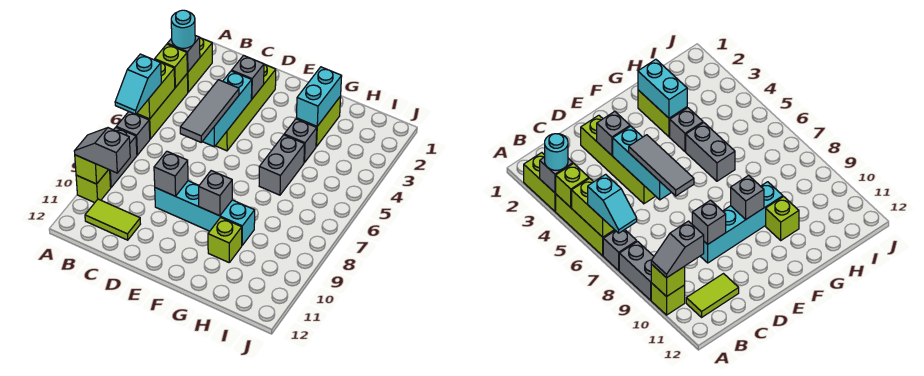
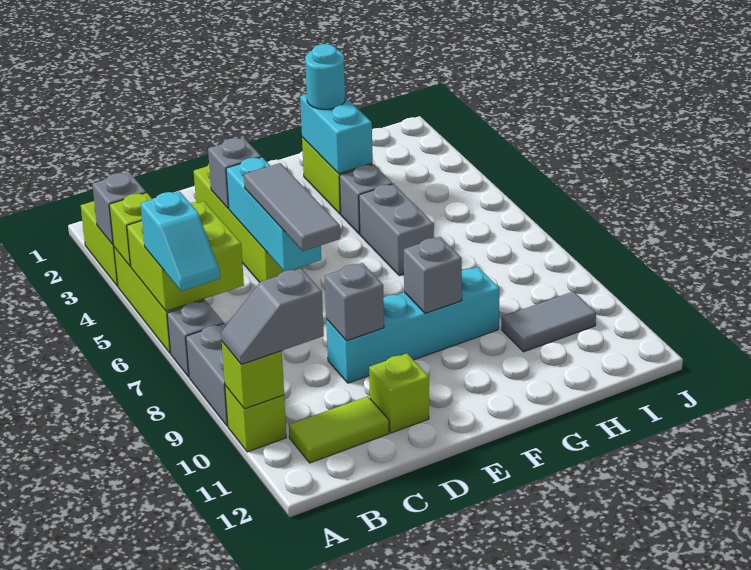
cyan round brick A3 level 3 -> cyan round brick G2 level 3
lime brick A5:A6 level 2 -> lime brick A5:B6 level 2
lime brick G10 level 1 -> lime brick D11 level 1
none -> grey tile H10:I10 level 1

